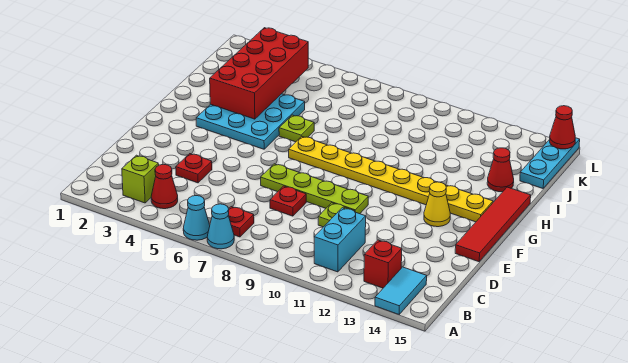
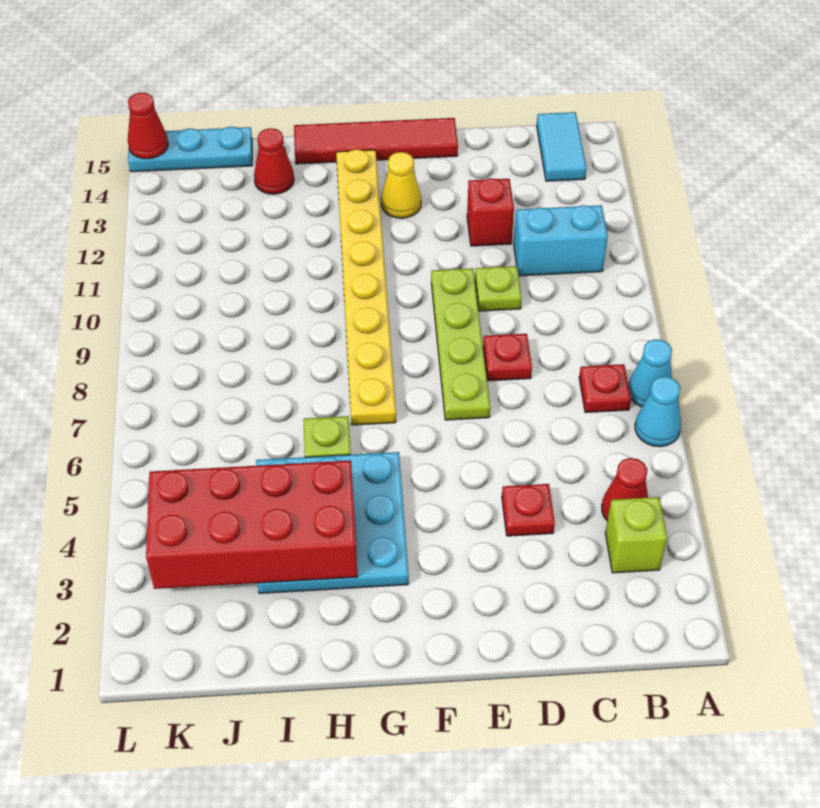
cyan tile A14:B14 level 1 -> cyan tile B14:B15 level 1
red brick B13 level 1 -> red brick D12 level 1

